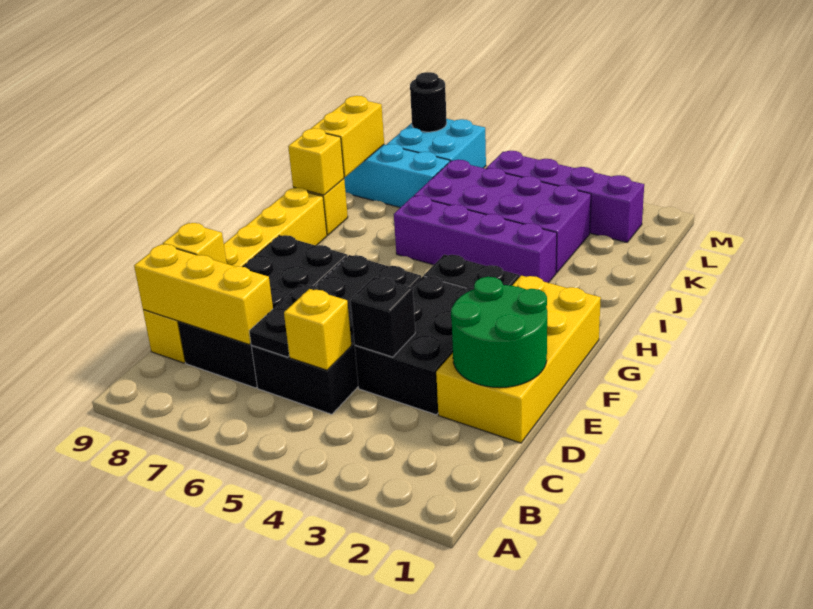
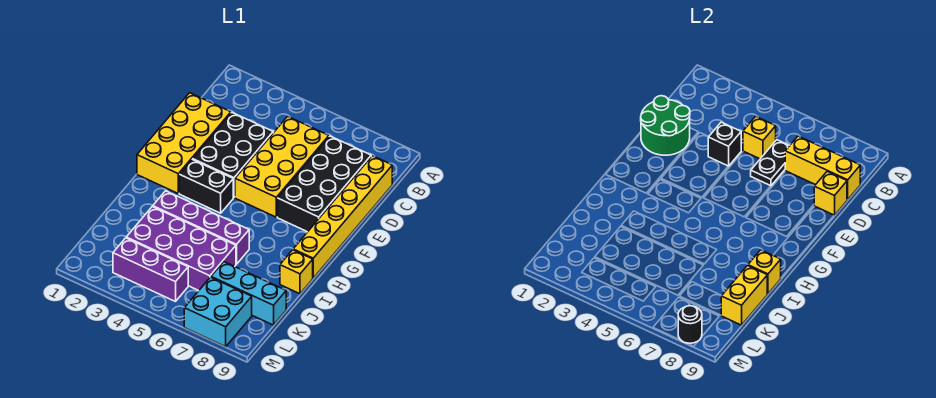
black brick C5:F6 level 1 -> yellow brick C5:F6 level 1
purple brick L2:L5 level 1 -> purple brick L3:L5 level 1

